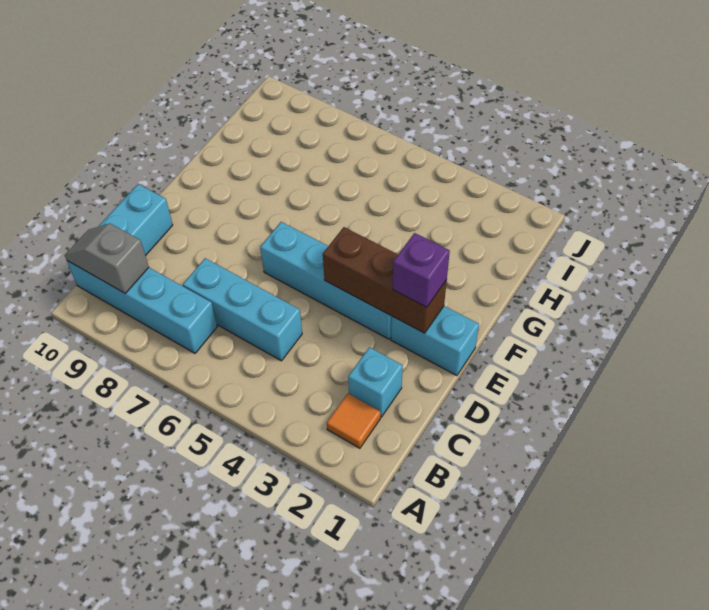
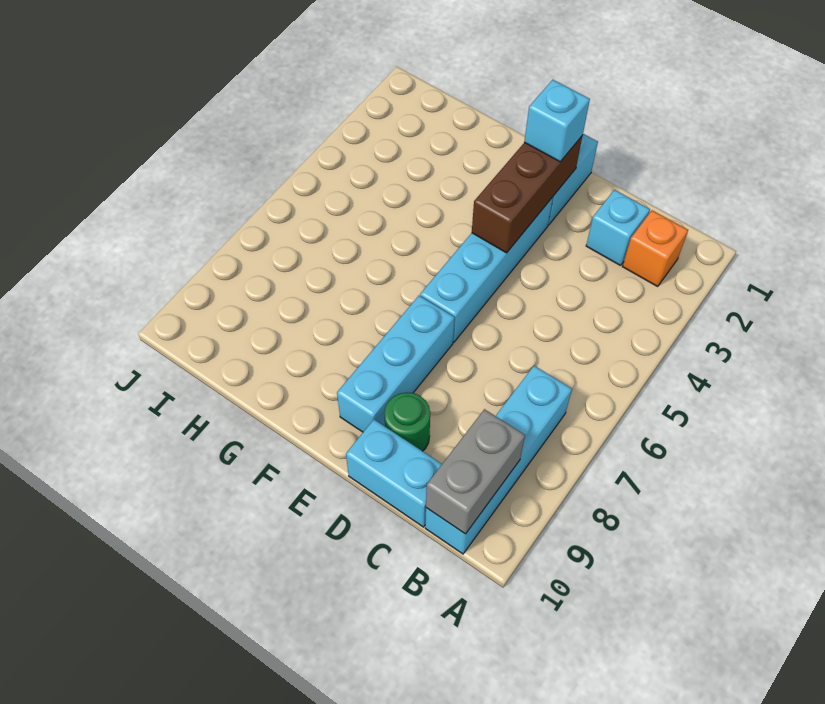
orange tile B2 level 1 -> orange brick B2 level 1
grey slope B9:B10 level 2 top 9 -> grey brick B9:B10 level 2
cyan brick C5:C7 level 1 -> cyan brick E7:E9 level 1
none -> green round brick D9 level 1
purple brick E2 level 3 -> cyan brick E2 level 3

